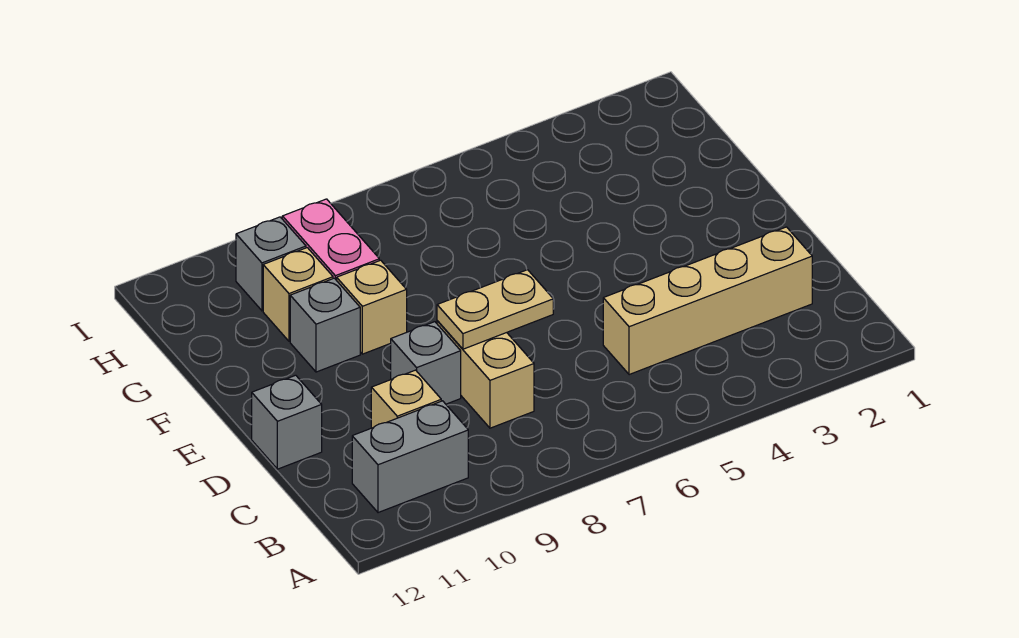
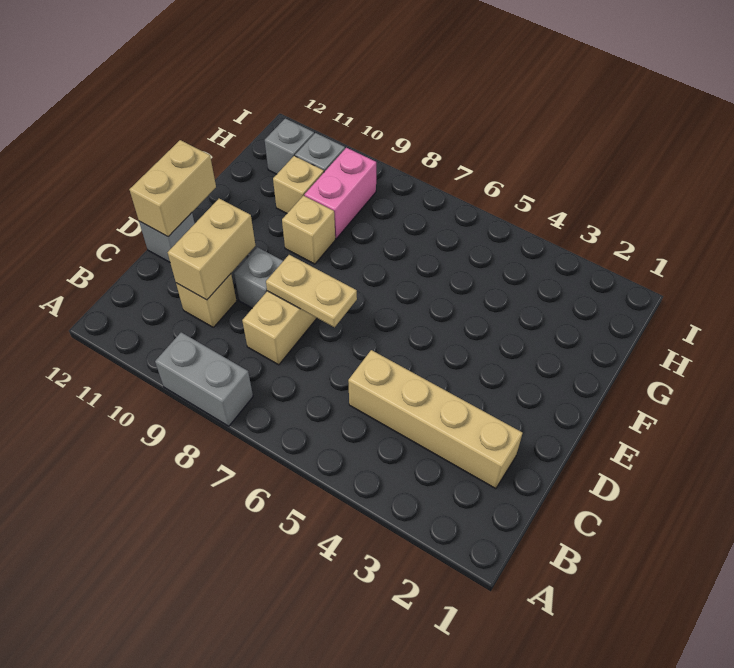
grey brick B10:B11 level 1 -> grey brick A8:A9 level 1
none -> tan brick C10:D10 level 2
none -> tan brick D12:E12 level 2
grey brick F10 level 1 -> grey brick H11 level 1

